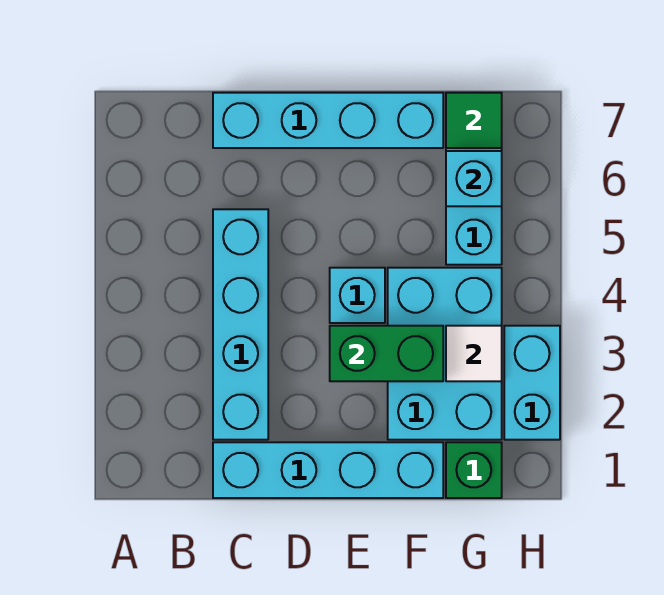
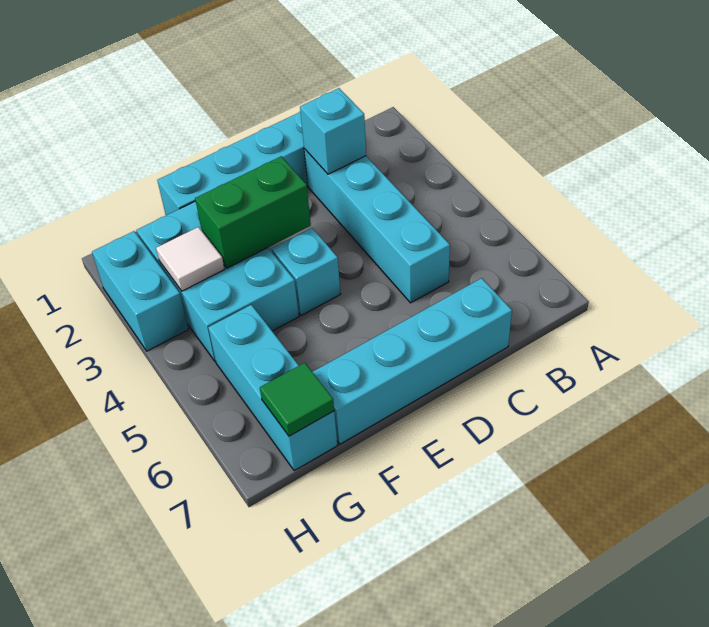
green brick G1 level 1 -> none
cyan brick G6 level 2 -> cyan brick C2 level 2

